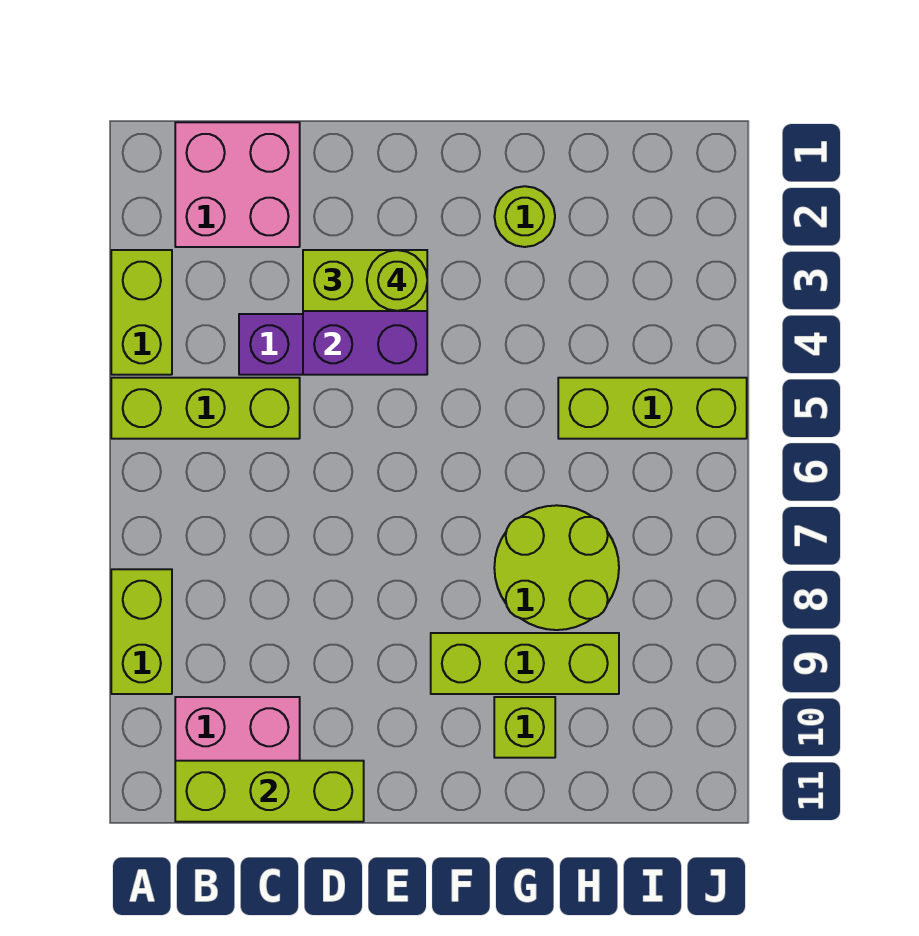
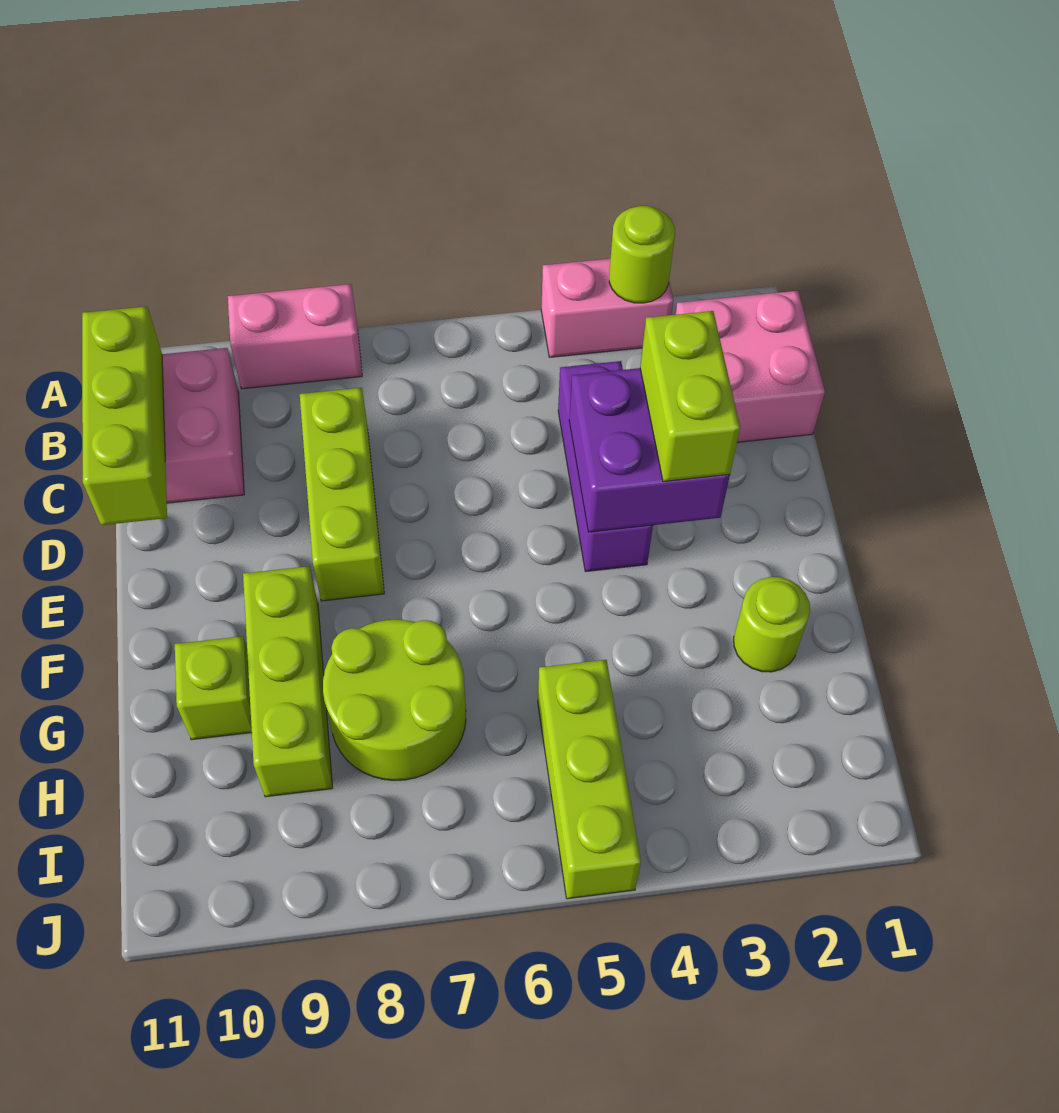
lime brick A3:A4 level 1 -> pink brick A3:A4 level 1
lime brick A5:C5 level 1 -> lime brick C8:E8 level 1
lime brick A8:A9 level 1 -> pink brick A8:A9 level 1
lime round brick E3 level 4 -> lime round brick A3 level 2

